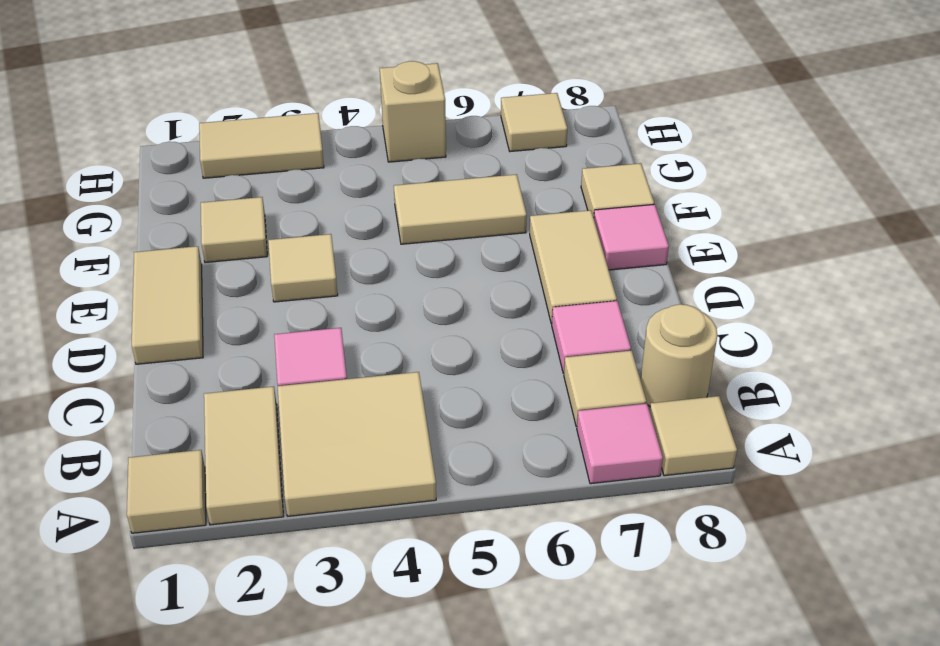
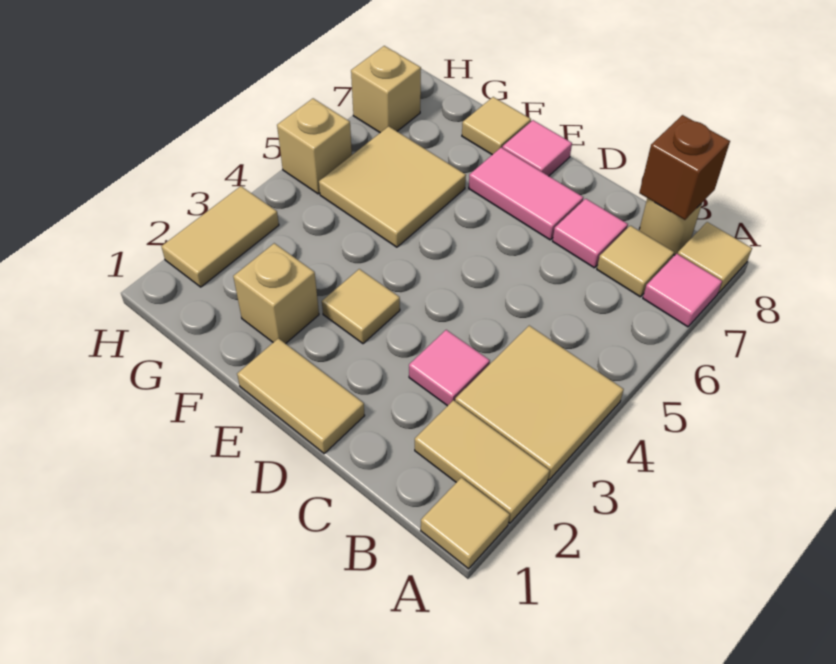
none -> brown brick B8 level 2
tan tile D7:E7 level 1 -> pink tile D7:E7 level 1
tan tile F2 level 1 -> tan brick F2 level 1
tan tile F5:F6 level 1 -> tan tile F5:G6 level 1
tan tile H7 level 1 -> tan brick H7 level 1

